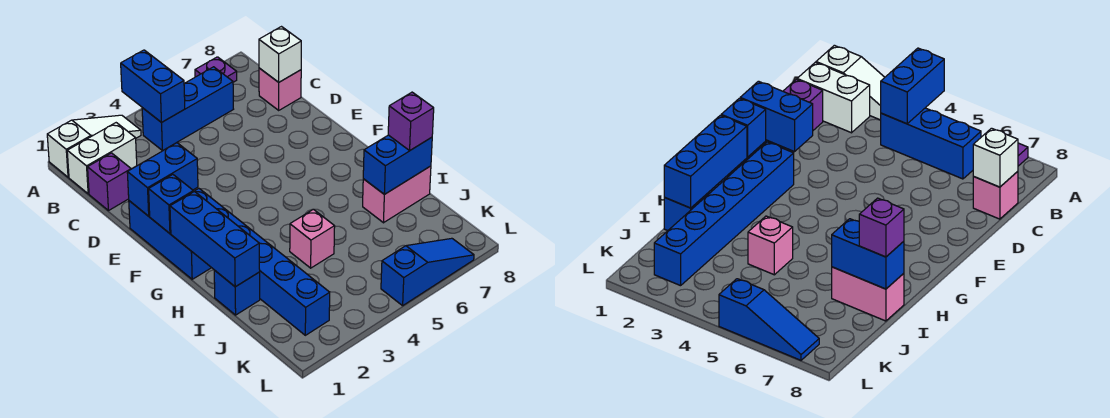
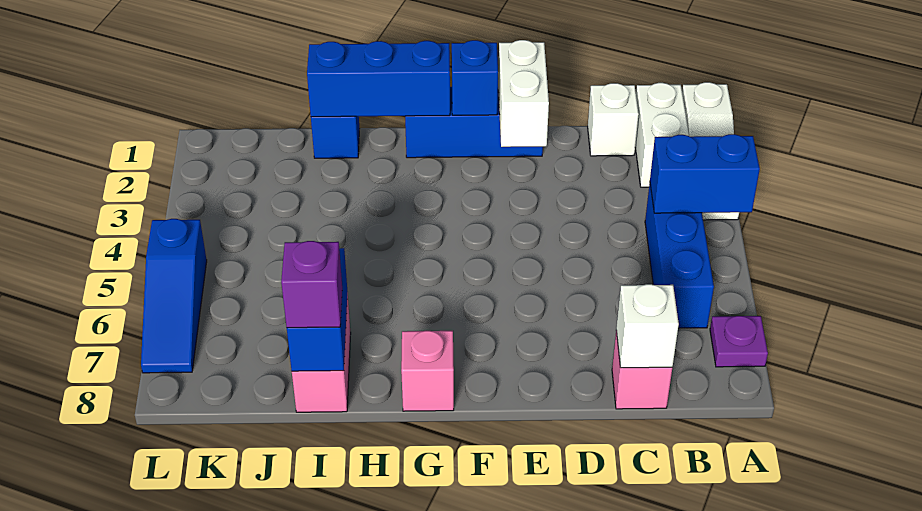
purple brick C1 level 1 -> white brick C1 level 1
blue brick E1:E2 level 2 -> white brick E1:E2 level 2
blue brick F2:K2 level 1 -> none
pink brick I4 level 1 -> pink brick G8 level 1

